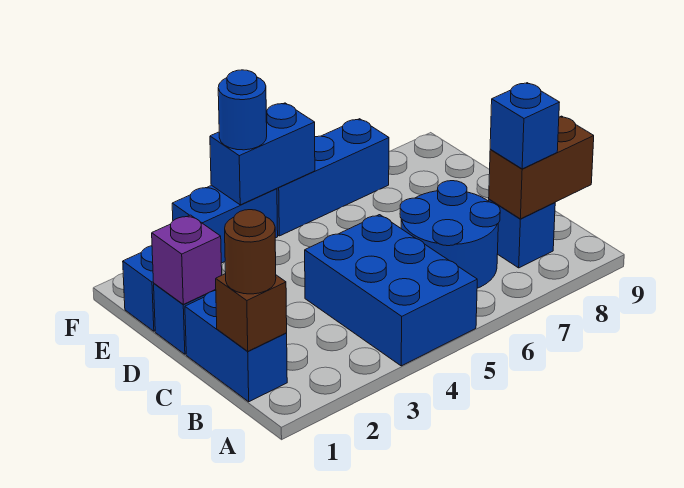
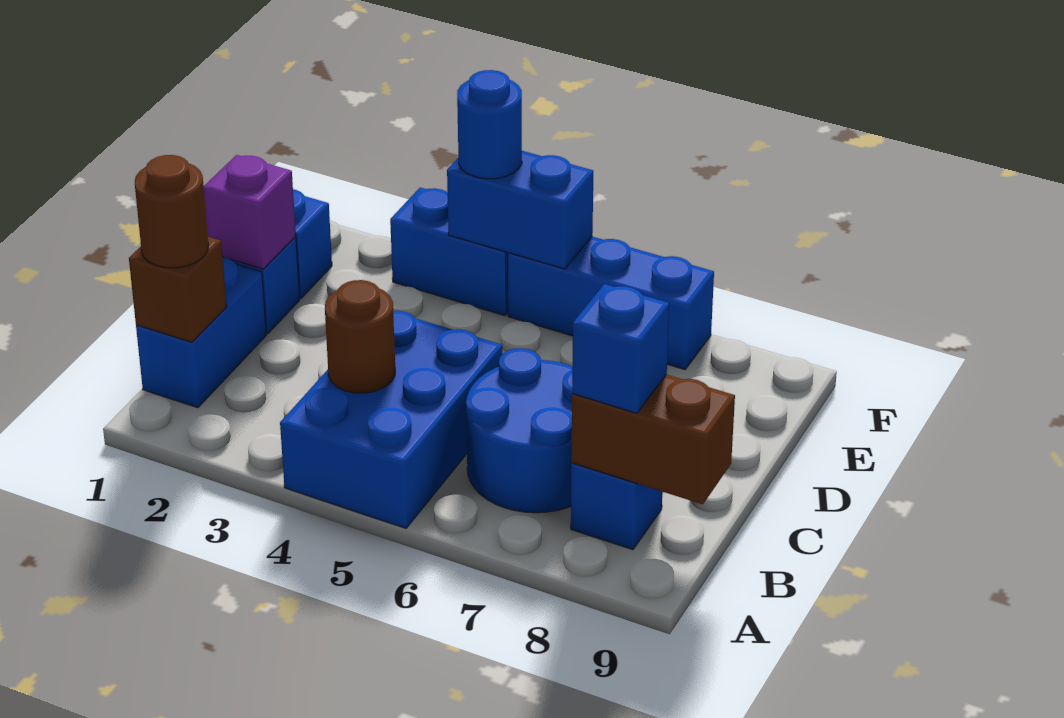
none -> brown round brick B4 level 2

